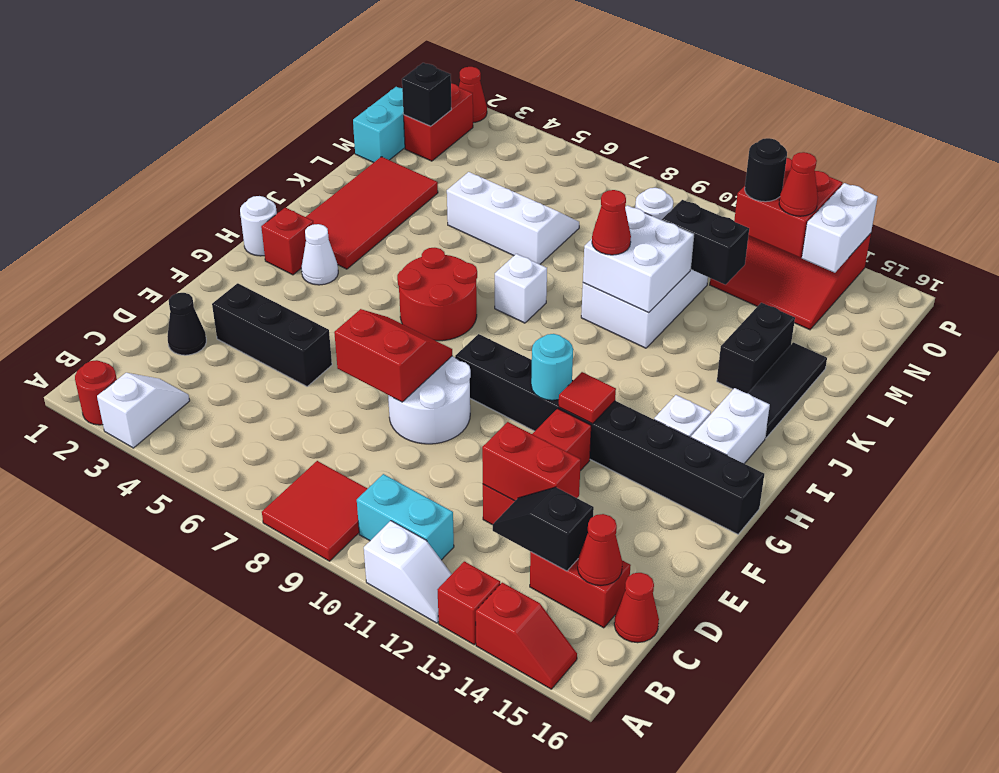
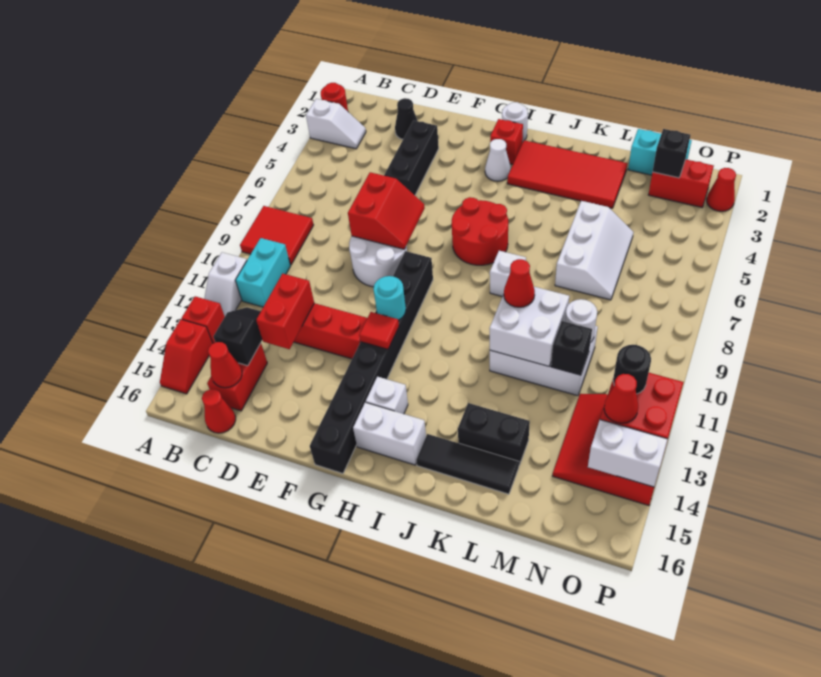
black brick M11:M12 level 2 -> black brick M11 level 2

